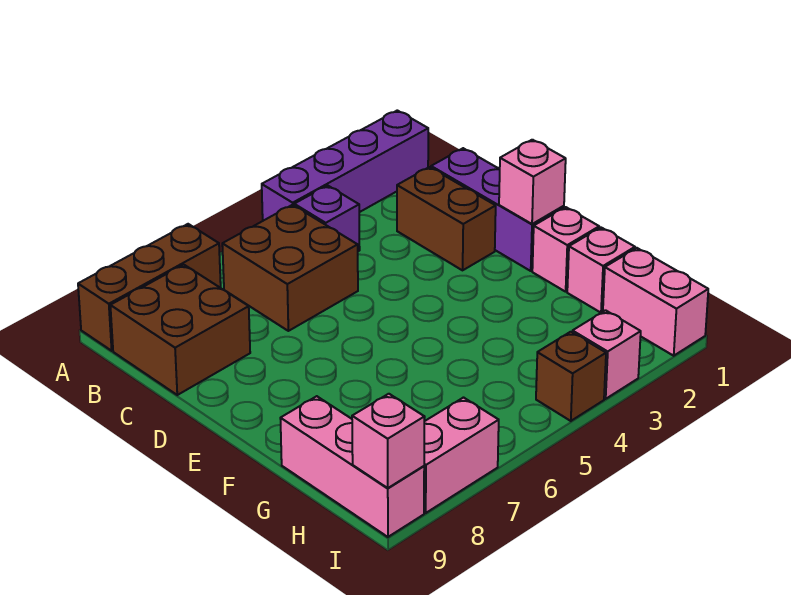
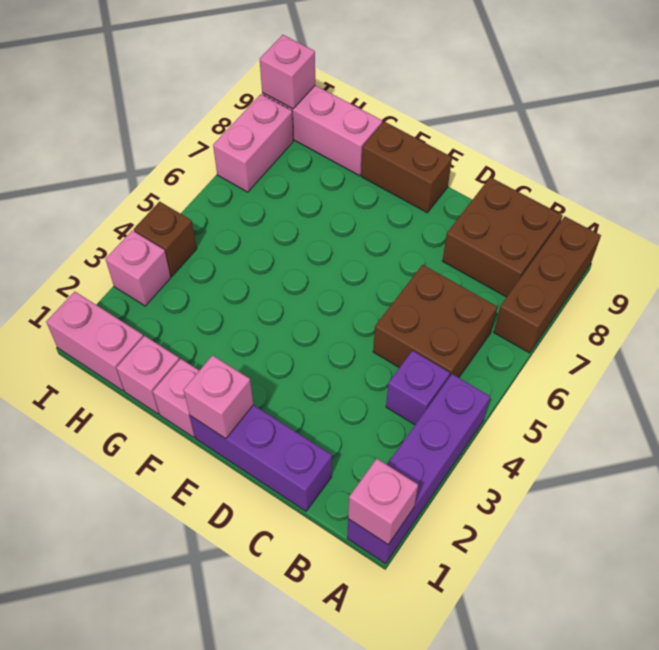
none -> pink brick A1 level 2
brown brick C2:D2 level 1 -> brown brick E9:F9 level 1

